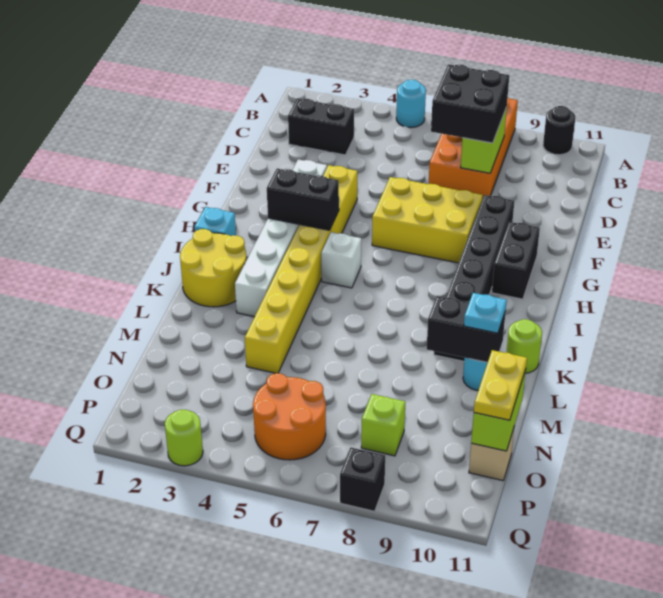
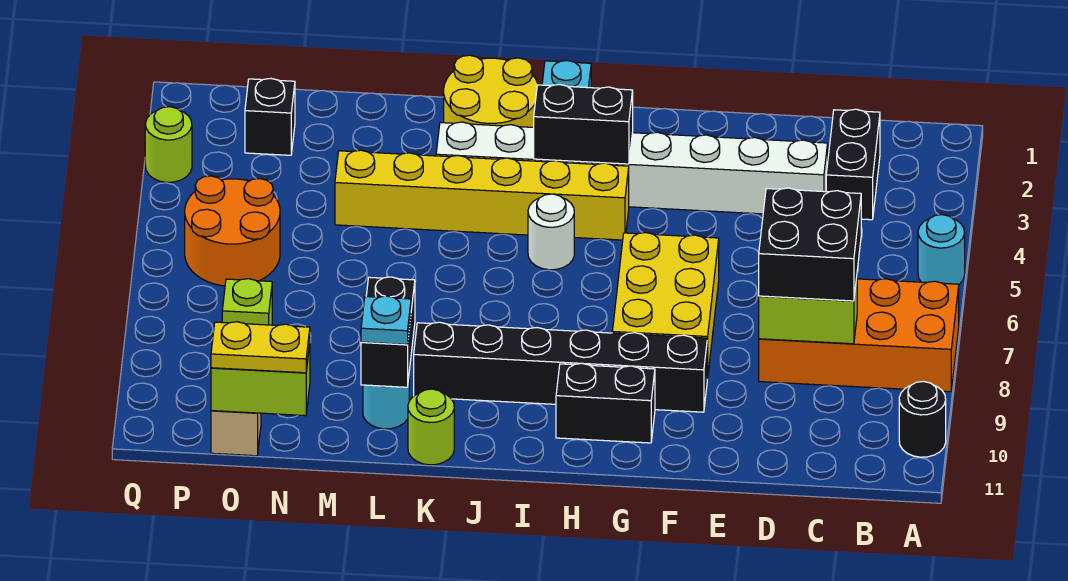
white brick F3:K3 level 1 -> white brick D3:K3 level 1
yellow brick F4:M4 level 1 -> yellow brick H4:M4 level 1
black brick H3:H4 level 2 -> black brick H3:I3 level 2
white brick I5 level 1 -> white round brick I5 level 1
black brick Q8 level 1 -> black brick O2 level 1

